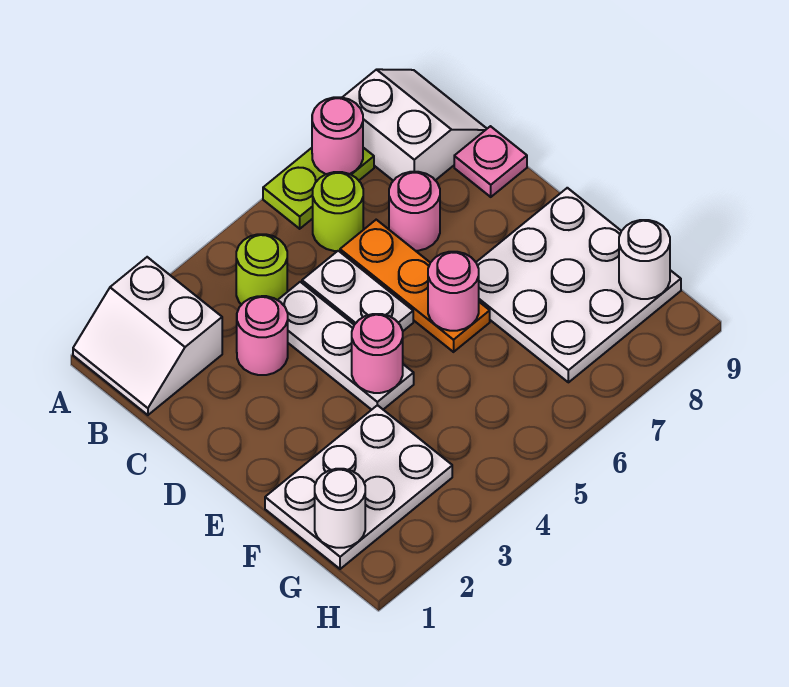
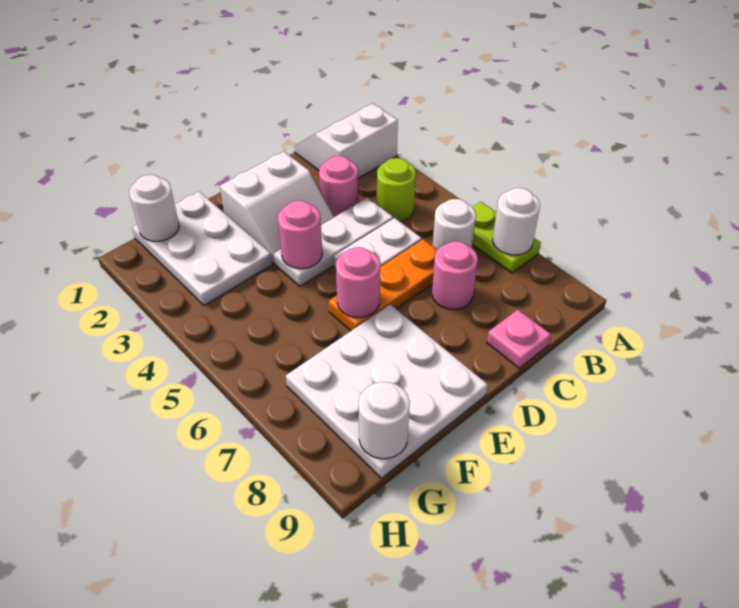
pink round brick A7 level 2 -> white round brick A7 level 2
white slope A8:B9 level 1 top 8 -> white slope D2:E3 level 1 top 2
lime round brick B6 level 1 -> white round brick B6 level 1

